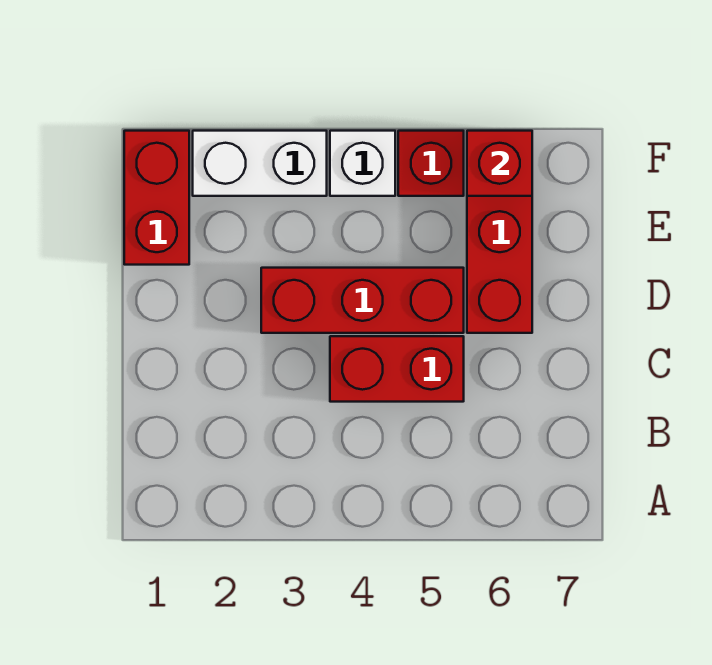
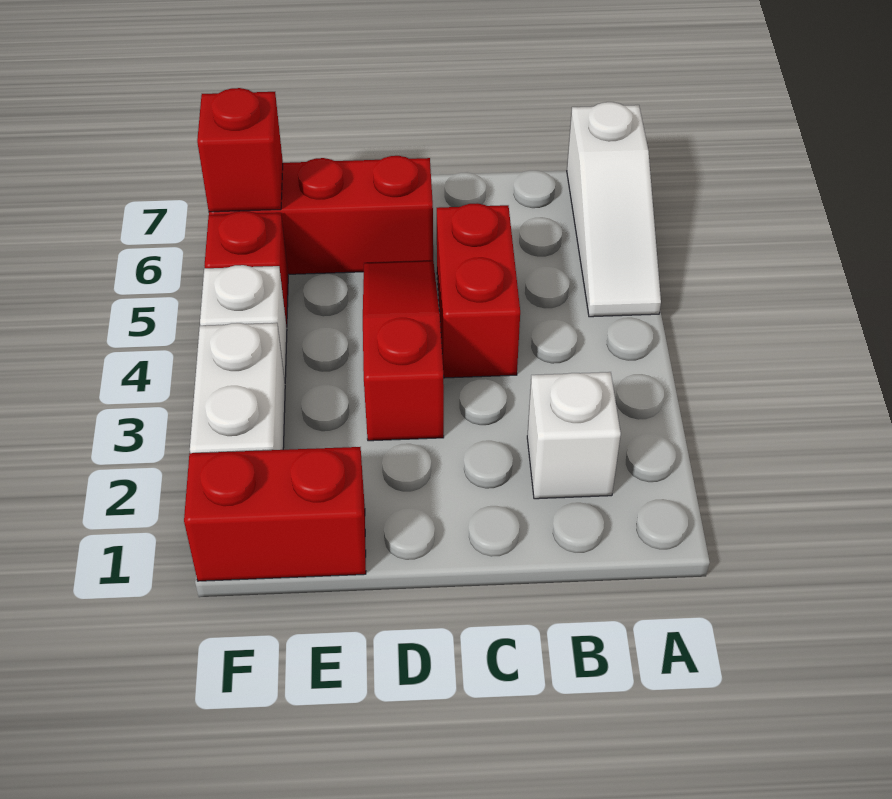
none -> white slope A5:A7 level 1 top 7
none -> white brick B2 level 1
red brick D3:D5 level 1 -> red slope D3:D5 level 1 top 3

